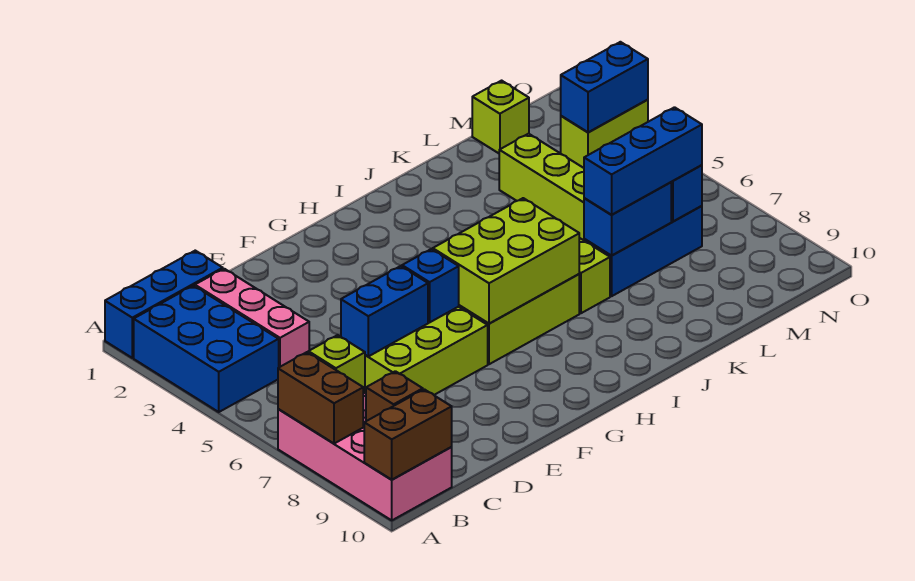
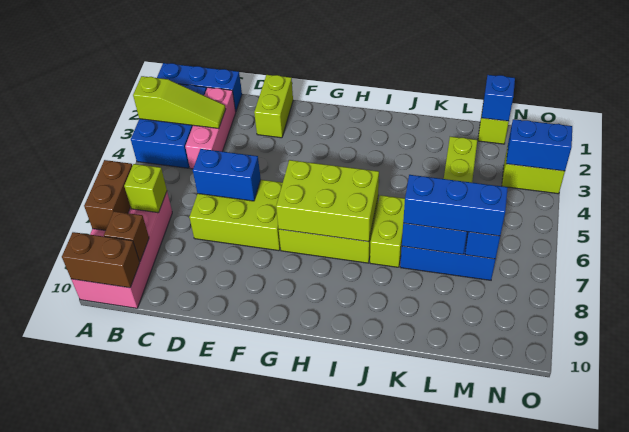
none -> lime slope A3:C3 level 2 top A
none -> lime brick E1:E2 level 1
blue brick F6 level 2 -> blue brick M1 level 2

